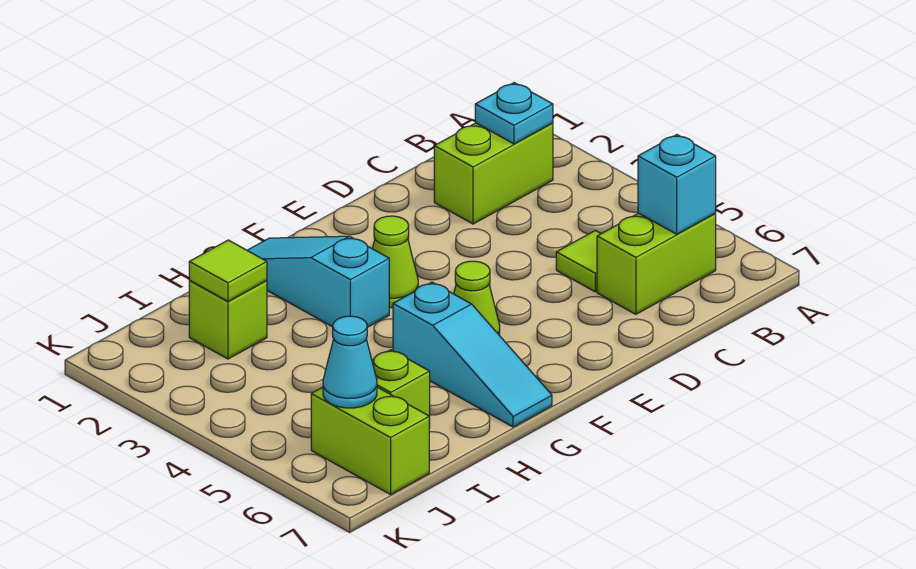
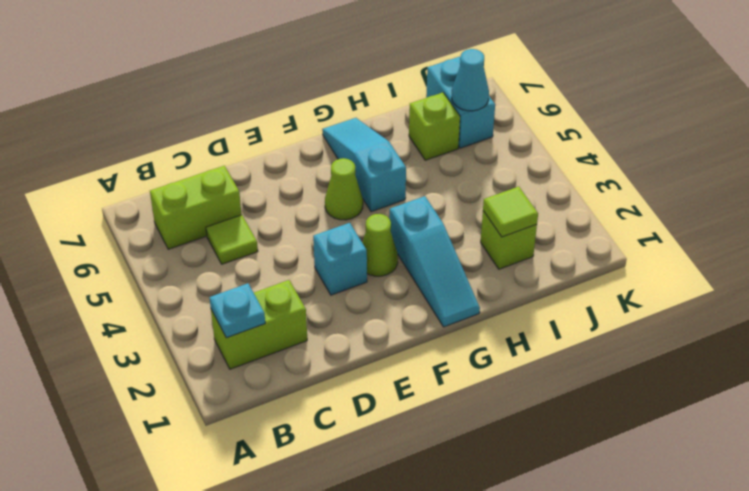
cyan brick B6 level 2 -> cyan brick E3 level 1
lime brick J6:J7 level 1 -> cyan brick J6:J7 level 1

